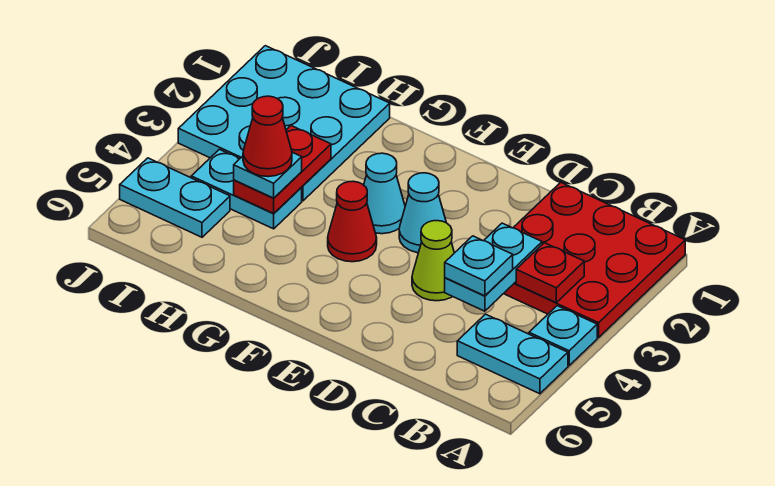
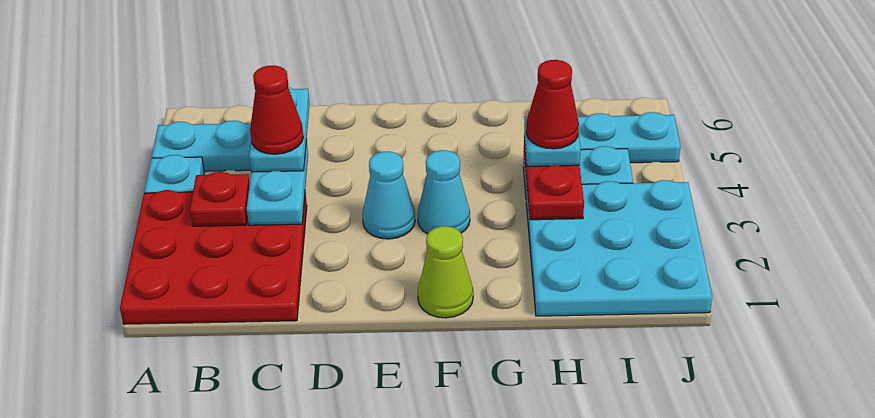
cyan plate C4 level 3 -> cyan plate C4:C5 level 3
lime cone D4 level 1 -> lime cone F1 level 1
red cone F4 level 1 -> red cone C4 level 4

